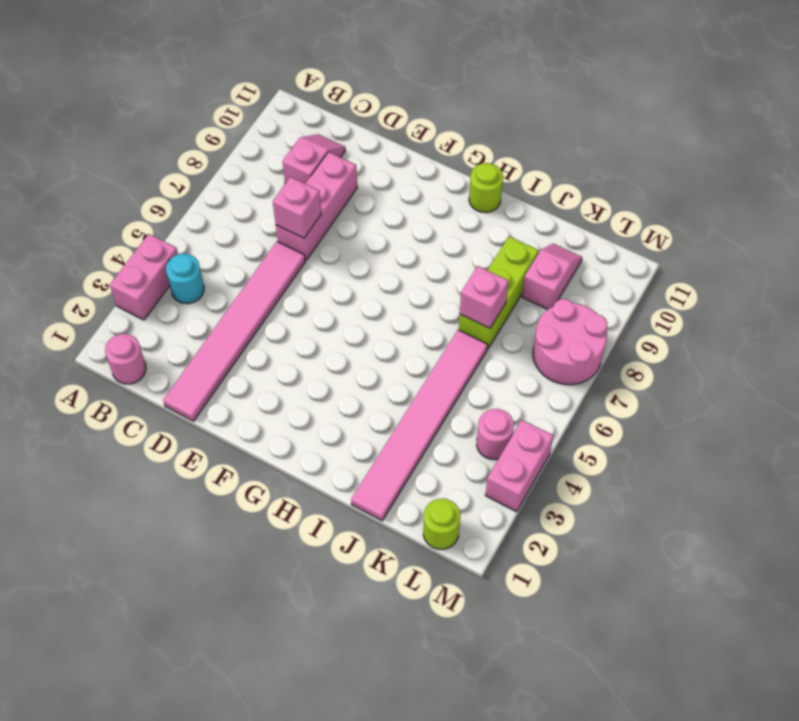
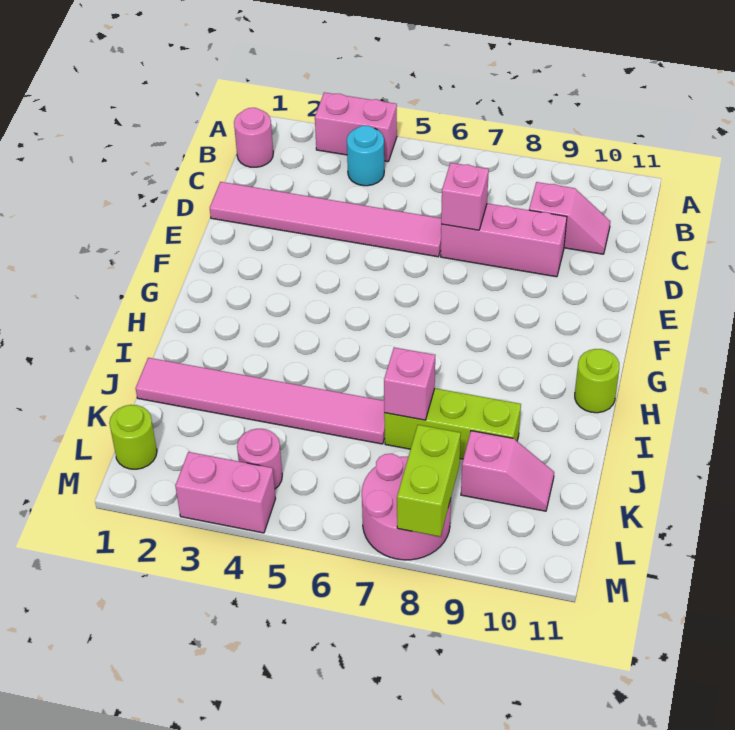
none -> lime brick L8:M8 level 2

